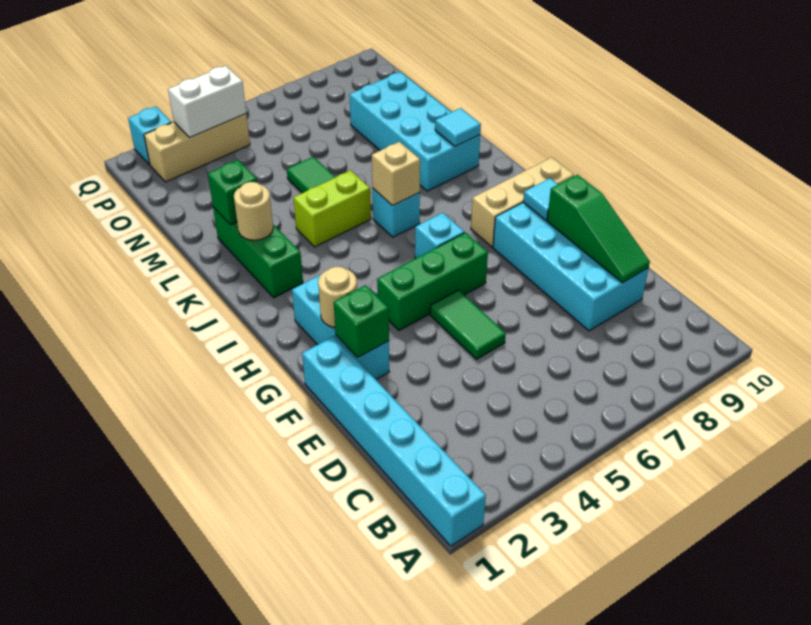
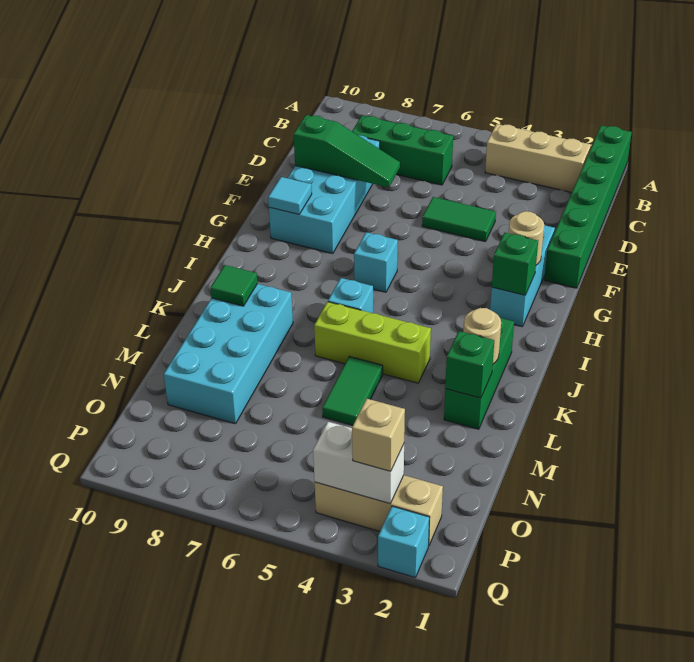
cyan brick A1:F1 level 1 -> green brick A1:F1 level 1
green slope D9:F9 level 2 top F -> green slope E7:E9 level 2 top 9
green tile E5:F5 level 1 -> green tile E4:E5 level 1
green brick F2 level 2 -> green brick H2 level 2
green brick G4:G6 level 1 -> green brick C6:C8 level 1
tan brick H8:H10 level 1 -> tan brick B2:B4 level 1
tan brick J6 level 2 -> tan brick P3 level 3
lime brick K4:K5 level 1 -> lime brick K4:K6 level 1
cyan tile K9 level 2 -> green tile K9 level 2

